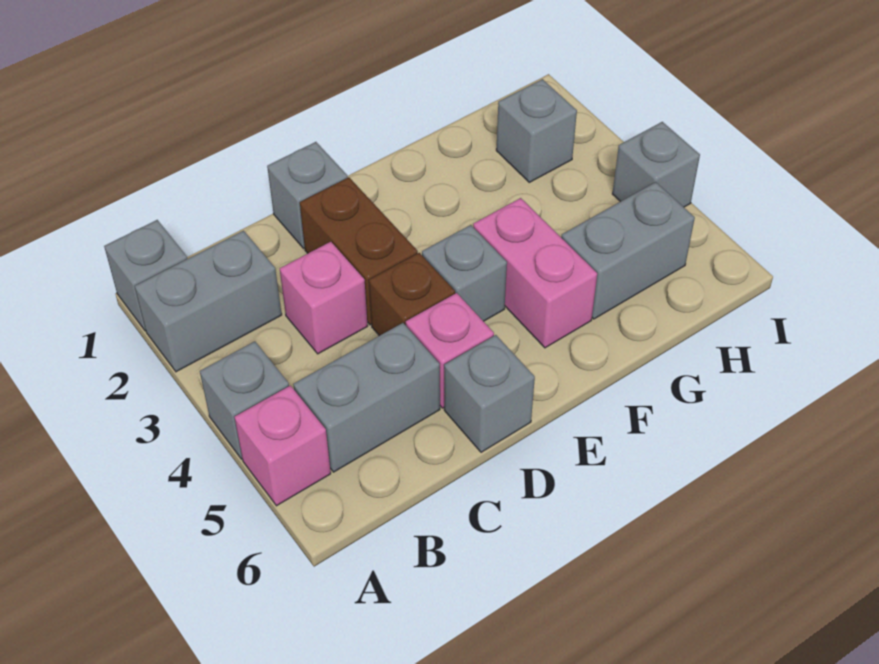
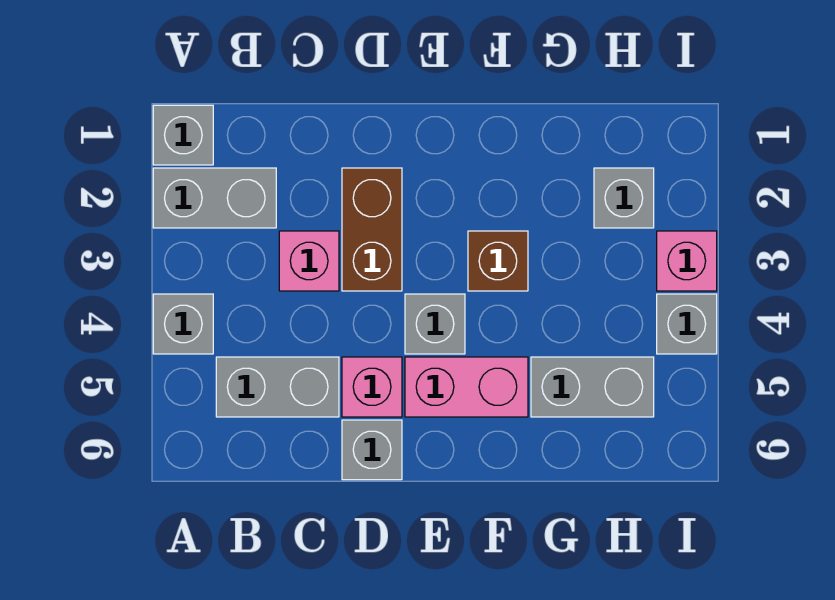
pink brick A5 level 1 -> pink brick I3 level 1
grey brick D1 level 1 -> none
brown brick D4 level 1 -> brown brick F3 level 1
pink brick F4:F5 level 1 -> pink brick E5:F5 level 1

